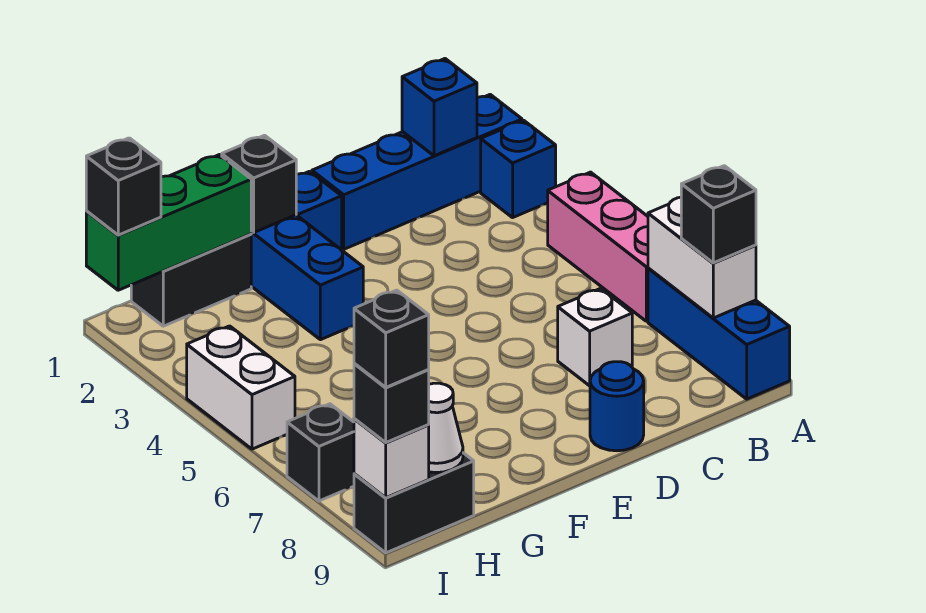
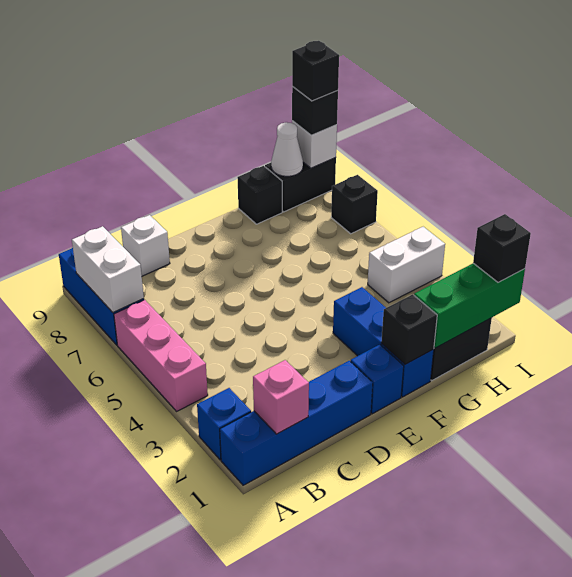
black brick A8 level 3 -> black brick G9 level 1
blue brick B1 level 2 -> pink brick B1 level 2
white brick C7 level 1 -> white brick C9 level 1
blue round brick D9 level 1 -> none
white brick I4:I5 level 1 -> white brick H4:I4 level 1

